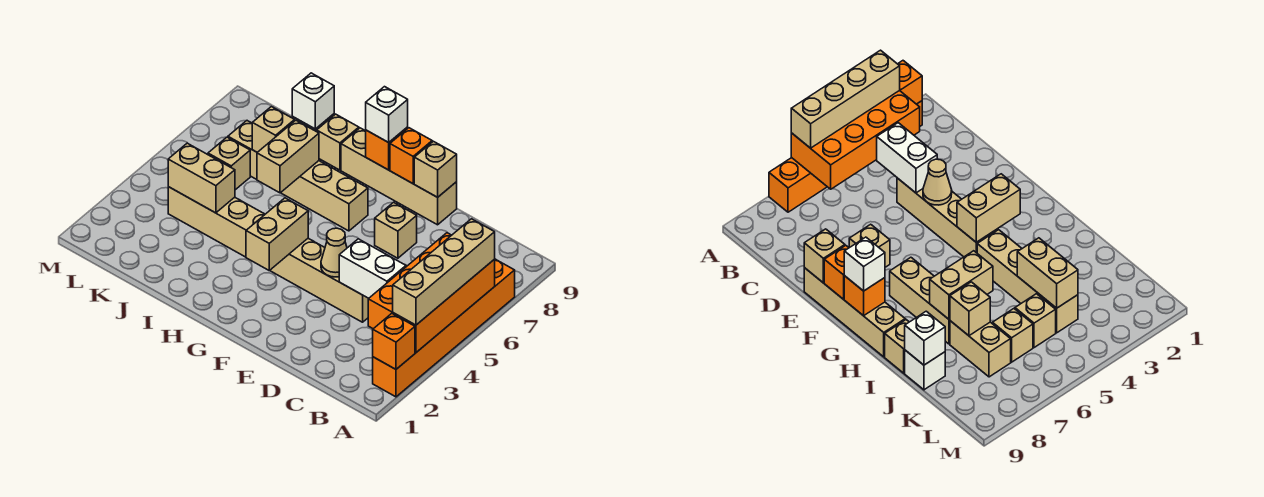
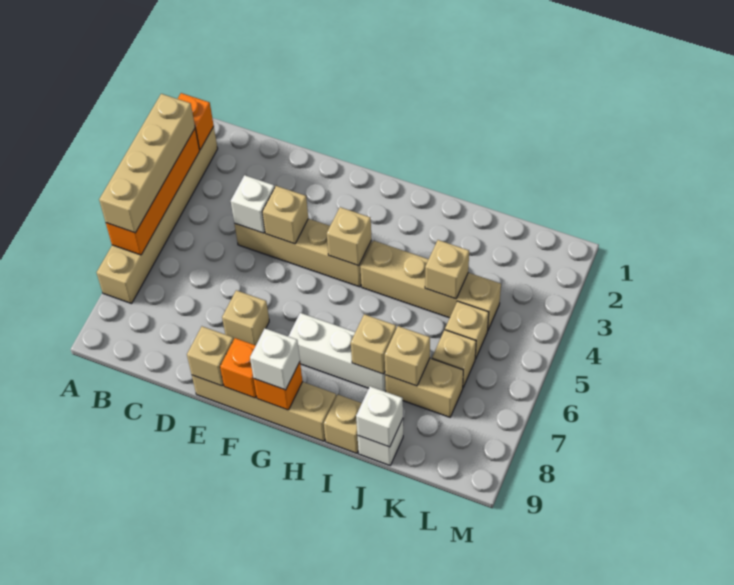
orange brick A2:A7 level 1 -> tan brick A2:A7 level 1
orange brick A3:B6 level 2 -> orange brick A3:A6 level 2
white brick C4:D4 level 2 -> white brick D4 level 2
tan cone E4 level 2 -> tan brick E4 level 2
tan brick G3:G4 level 2 -> tan brick G4 level 2
tan brick G7:I7 level 1 -> white brick G7:I7 level 1
tan brick I6:I7 level 2 -> tan brick I7 level 2
tan brick J4:K4 level 2 -> tan brick J4 level 2

